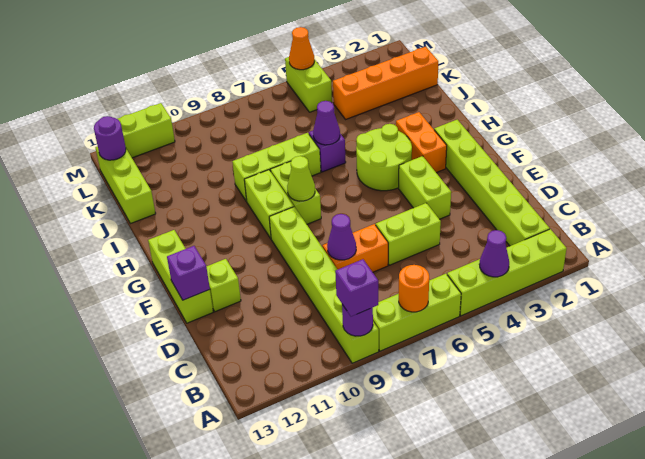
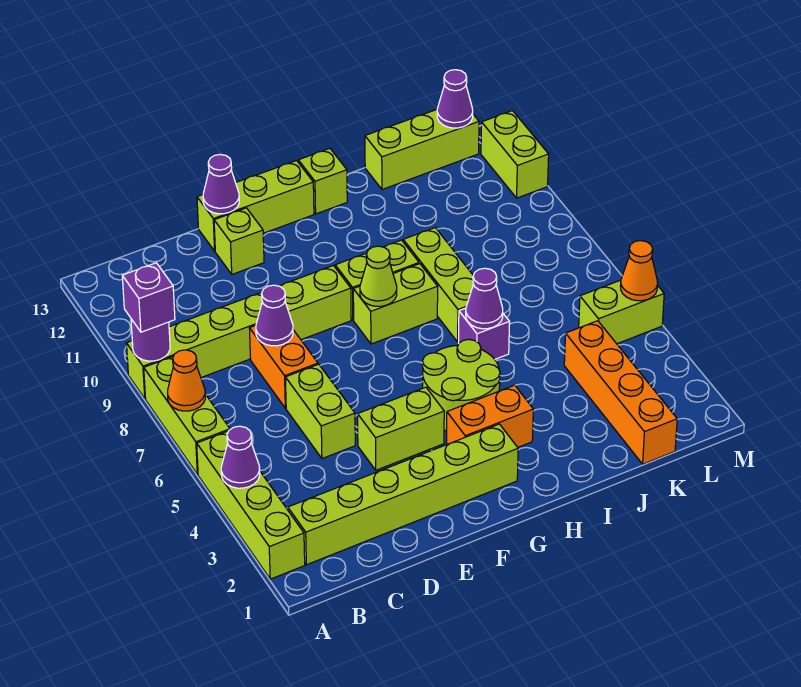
orange round brick A7 level 2 -> orange cone A7 level 2
purple brick E13 level 2 -> purple cone E13 level 2
none -> lime brick H13 level 1
purple round brick L13 level 2 -> purple cone L13 level 2

